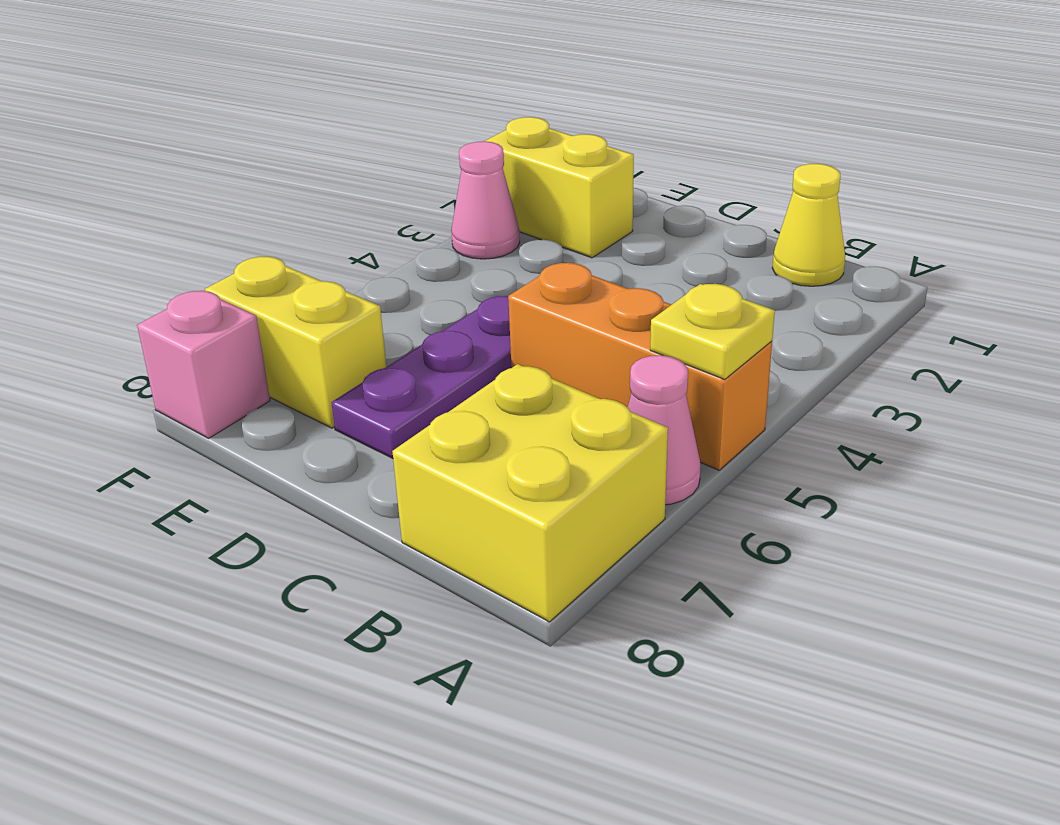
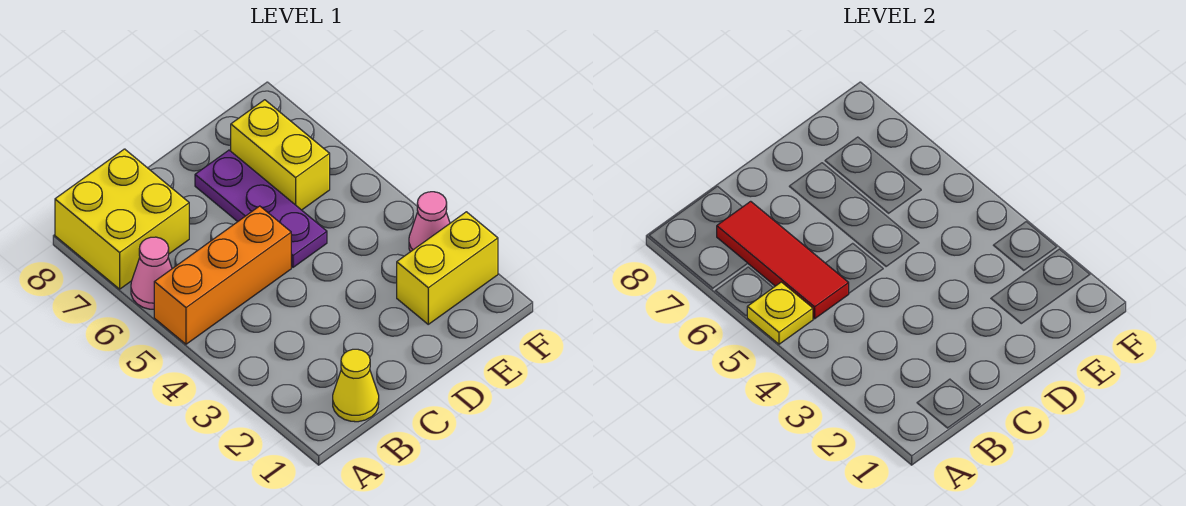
none -> red tile B5:B7 level 2
yellow brick E7:F7 level 1 -> yellow brick E6:E7 level 1
pink brick F8 level 1 -> none

